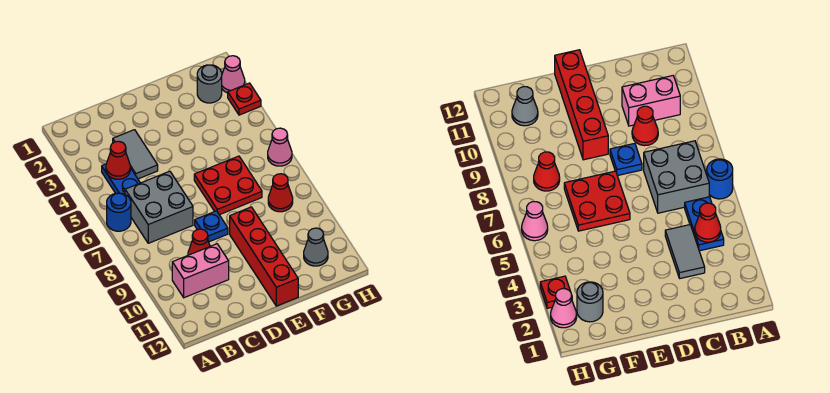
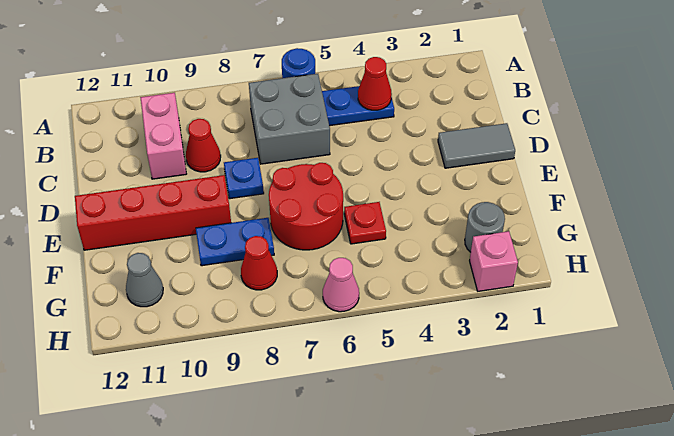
grey tile C3:C4 level 1 -> grey tile D1:D2 level 1
red plate E6:F7 level 1 -> red round brick E6:F7 level 1
none -> blue plate F8:F9 level 1
pink cone H2 level 1 -> pink brick H2 level 1
red plate H3 level 1 -> red plate F5 level 1

